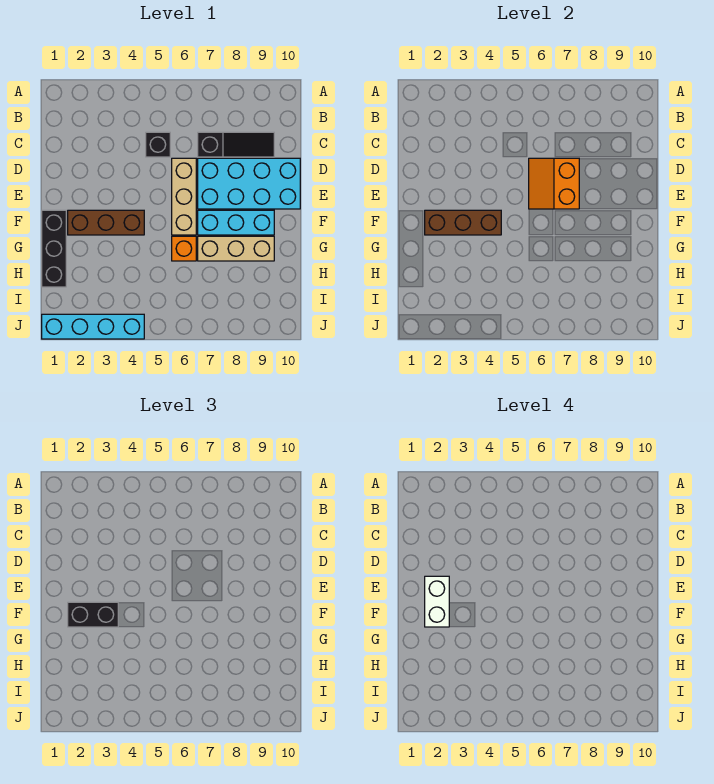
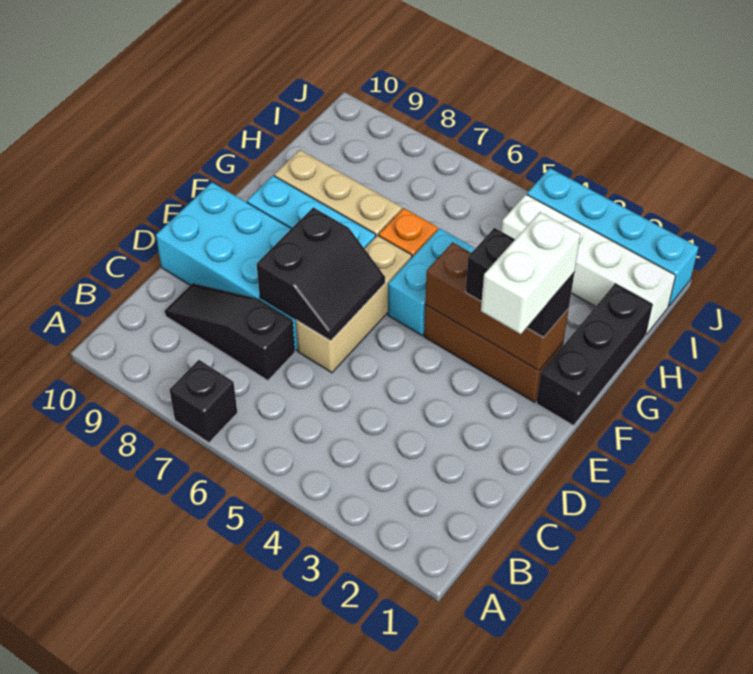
black brick C5 level 1 -> black brick A7 level 1
orange slope D6:E7 level 2 top 7 -> black slope D6:E7 level 2 top 7
none -> cyan brick F5:G5 level 1
none -> white brick I1:I4 level 1

